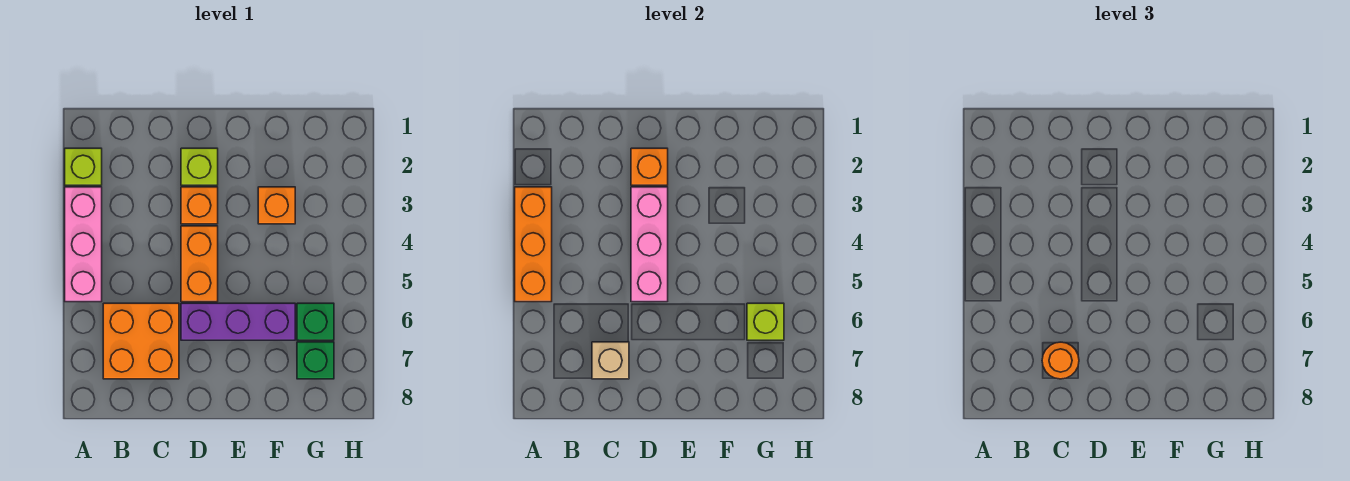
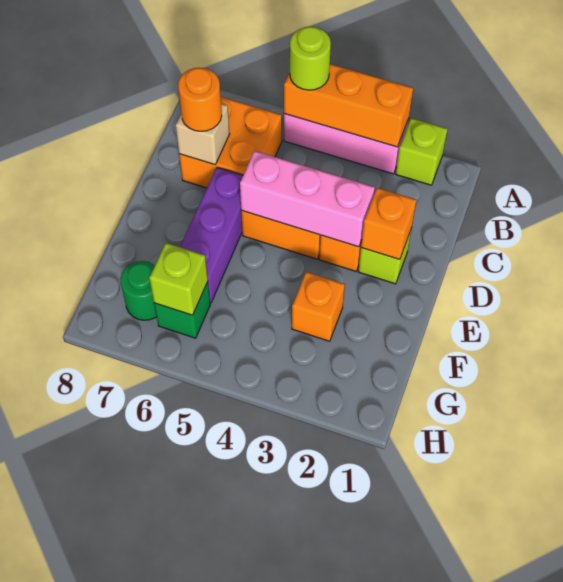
none -> lime round brick A5 level 3
green brick G7 level 1 -> green round brick G7 level 1

